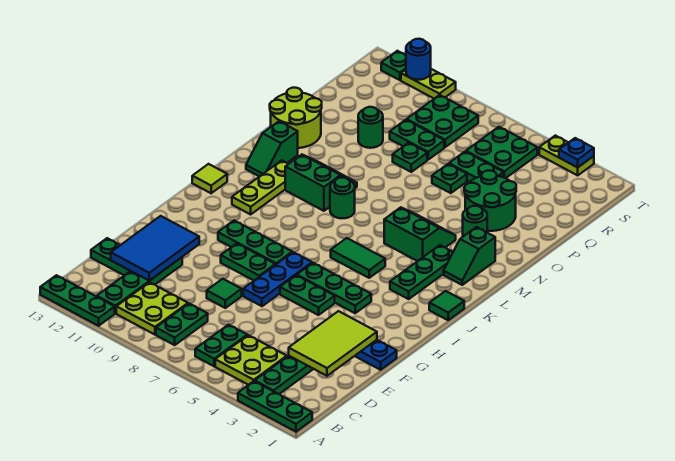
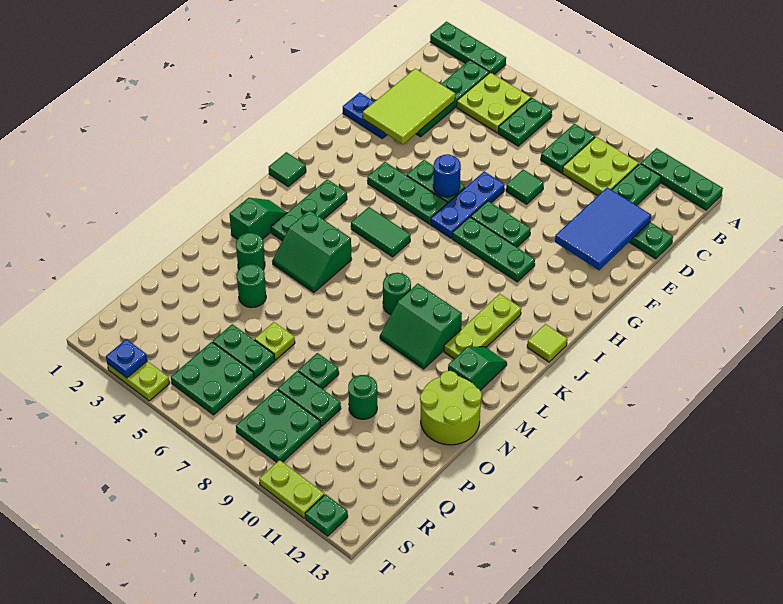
green round brick O3:P4 level 1 -> green round brick O4 level 1
green plate P6 level 1 -> lime plate P6 level 1
blue round brick T11 level 2 -> blue round brick G6 level 2

